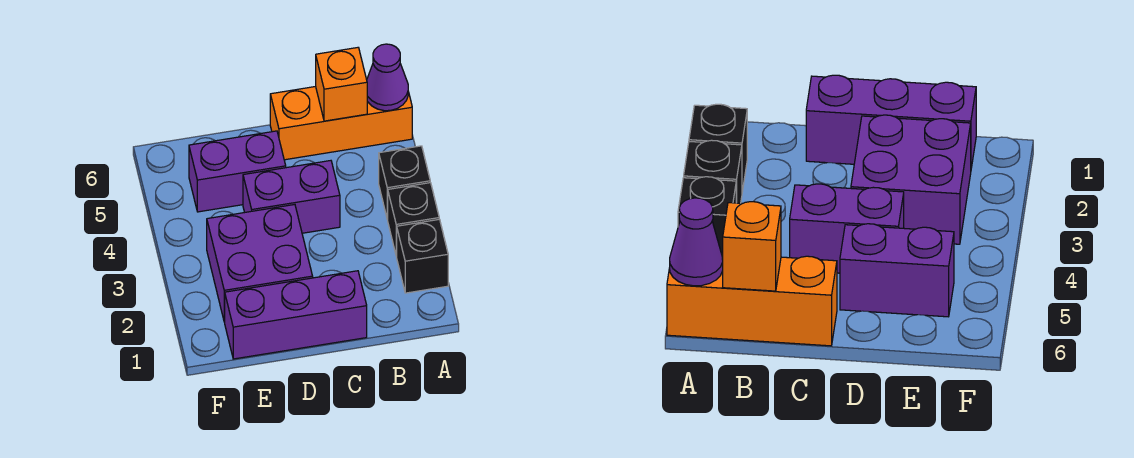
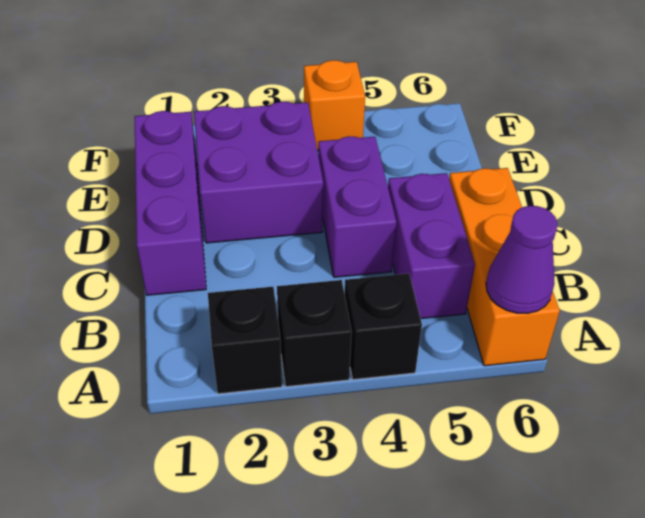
orange brick B6 level 2 -> orange brick F4 level 1
purple brick D5:E5 level 1 -> purple brick B5:C5 level 1

